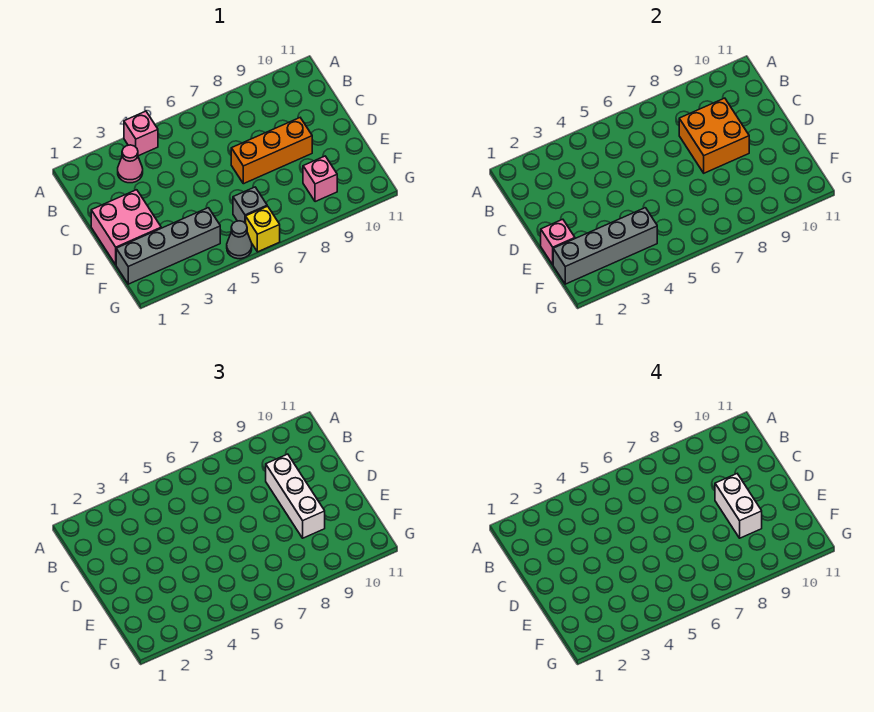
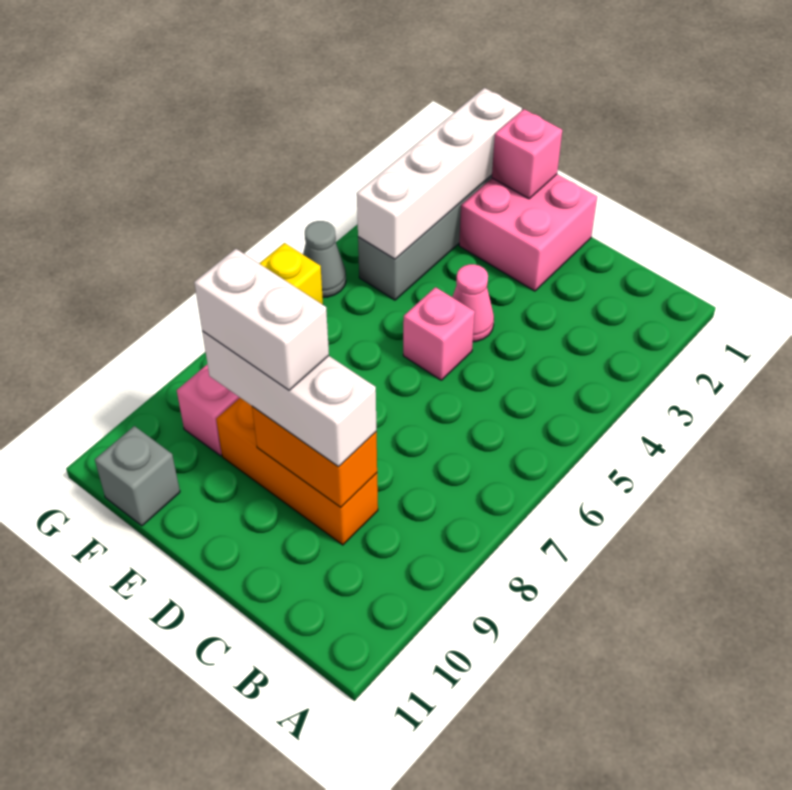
pink brick A4 level 1 -> pink brick D5 level 1
pink cone B3 level 1 -> pink cone D4 level 1
orange brick C8:D9 level 2 -> orange brick C9:D9 level 2
orange brick D7:D9 level 1 -> orange brick C9:E9 level 1
grey brick F1:F4 level 2 -> white brick F1:F4 level 2
grey brick F6 level 1 -> grey brick F11 level 1

